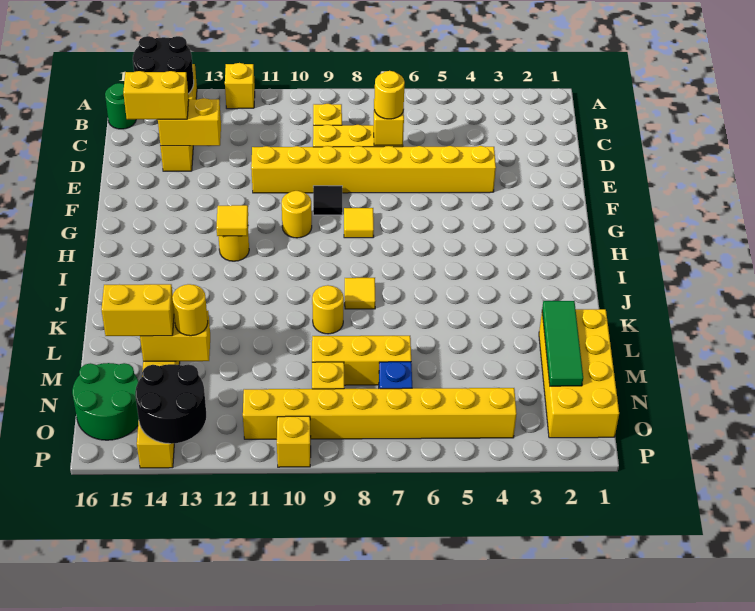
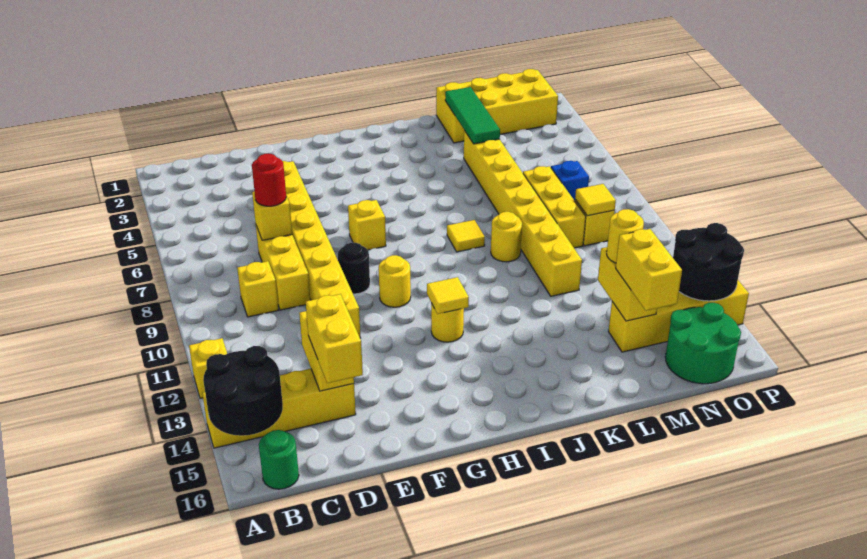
yellow round brick D7 level 3 -> red round brick D7 level 3
black tile F9 level 1 -> black round brick F9 level 1
yellow tile G8 level 1 -> yellow tile N9 level 2
green tile L2:N2 level 2 -> green tile L2:L4 level 2
yellow brick O4:O11 level 1 -> yellow brick L4:L11 level 1
yellow brick P10 level 1 -> yellow brick G7 level 1

